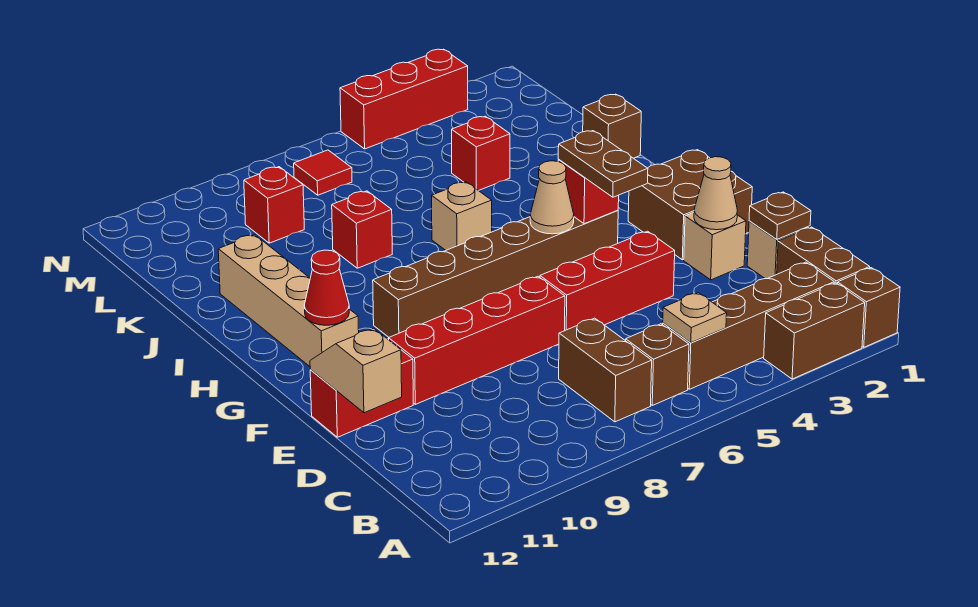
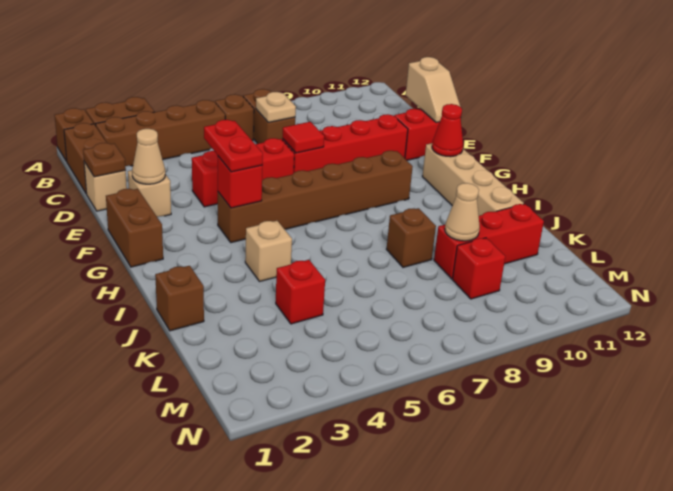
tan plate B5 level 2 -> tan plate C7 level 2
brown brick F1:G2 level 1 -> brown brick F1:G1 level 1
brown plate F4:G4 level 3 -> red plate F4:G4 level 3
tan cone G5 level 2 -> tan cone K9 level 2
tan brick I6 level 1 -> tan brick I4 level 1
red brick J8 level 1 -> brown brick J8 level 1
red tile M7 level 1 -> red tile E7 level 2
red brick N3:N5 level 1 -> red brick K9:K11 level 1

